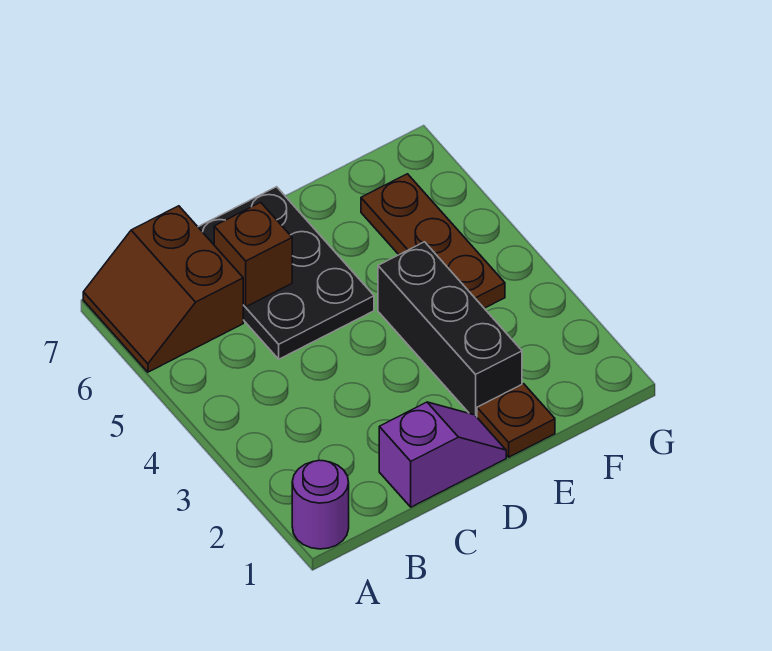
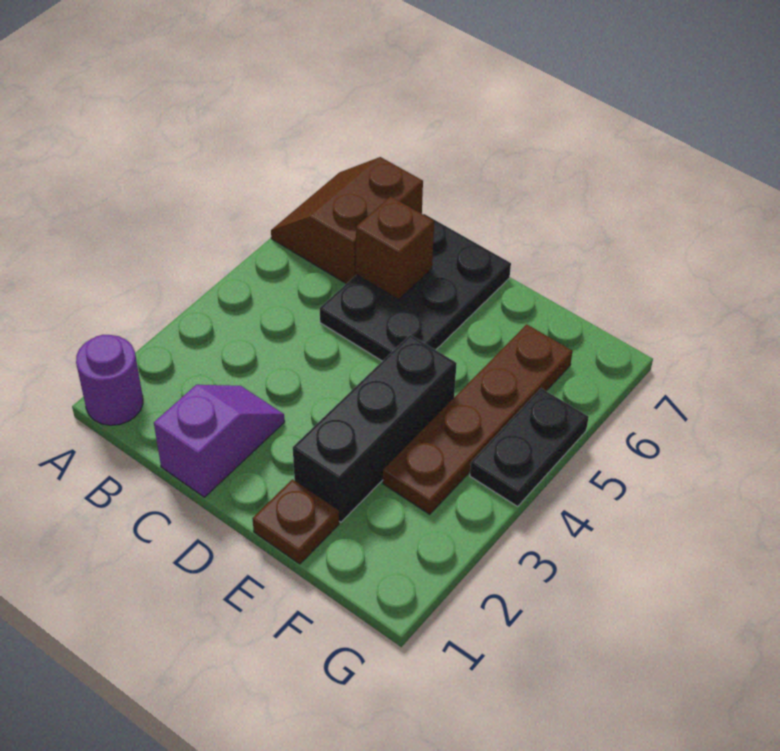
purple slope C1:D1 level 1 top C -> purple slope C1:C2 level 1 top 1
brown plate F4:F6 level 1 -> brown plate F3:F6 level 1
none -> black plate G4:G5 level 1

